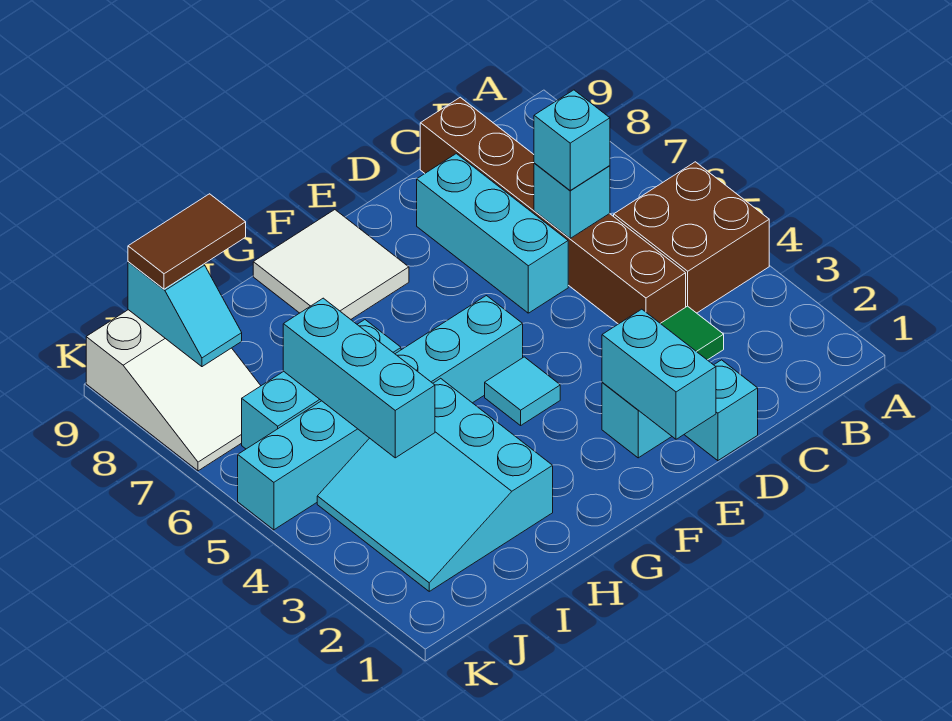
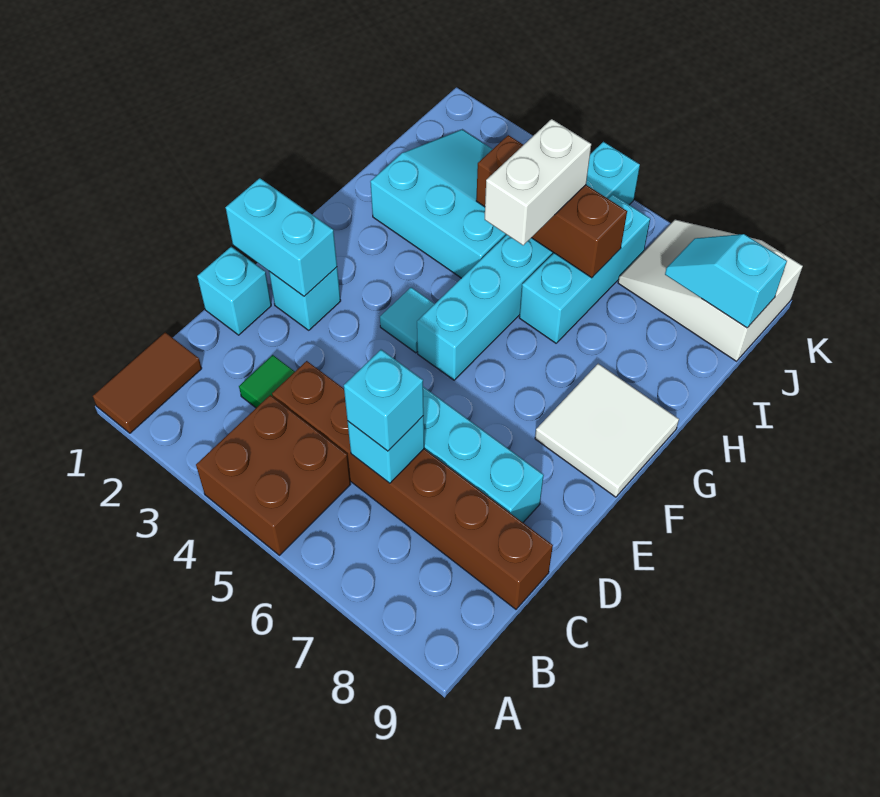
none -> white brick H5:I5 level 3
cyan brick I4:I6 level 2 -> brown brick I4:I6 level 2
brown tile I9:J9 level 3 -> brown tile A1:B1 level 1

